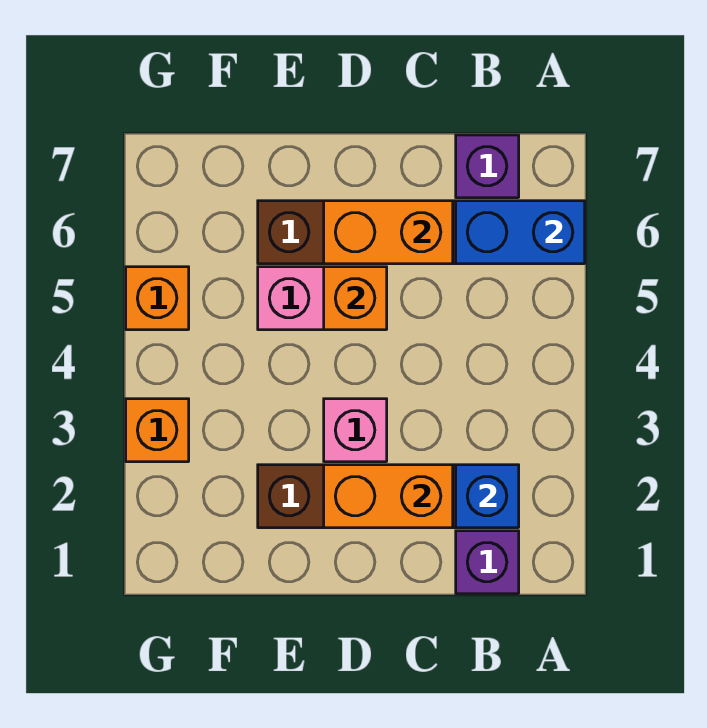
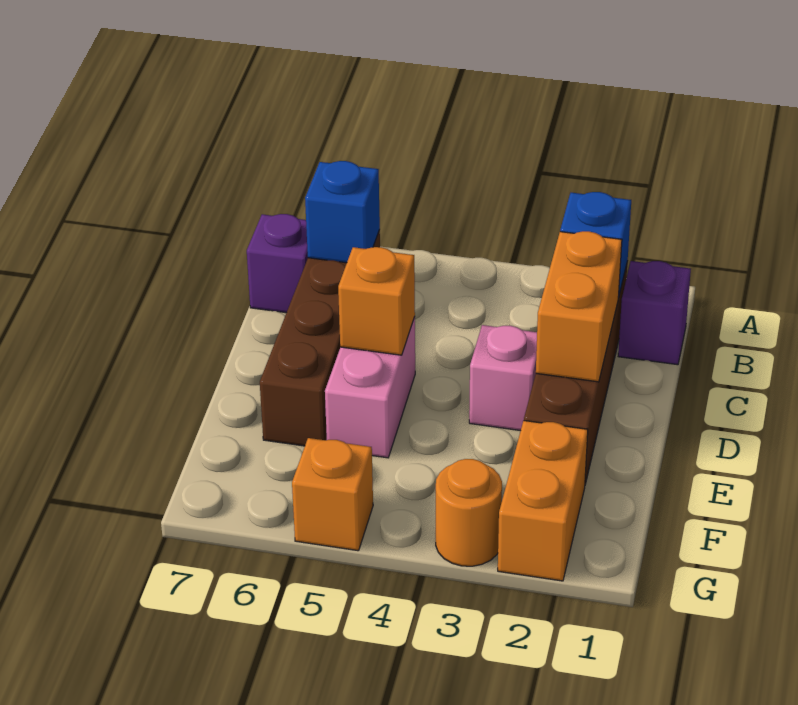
blue brick A6:B6 level 2 -> blue brick B6 level 2
orange brick C6:D6 level 2 -> orange brick F2:G2 level 1
orange brick G3 level 1 -> orange round brick G3 level 1

